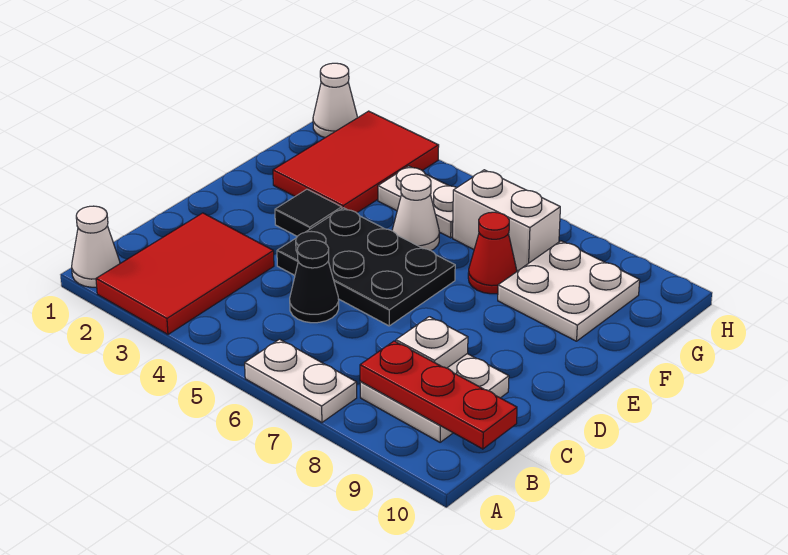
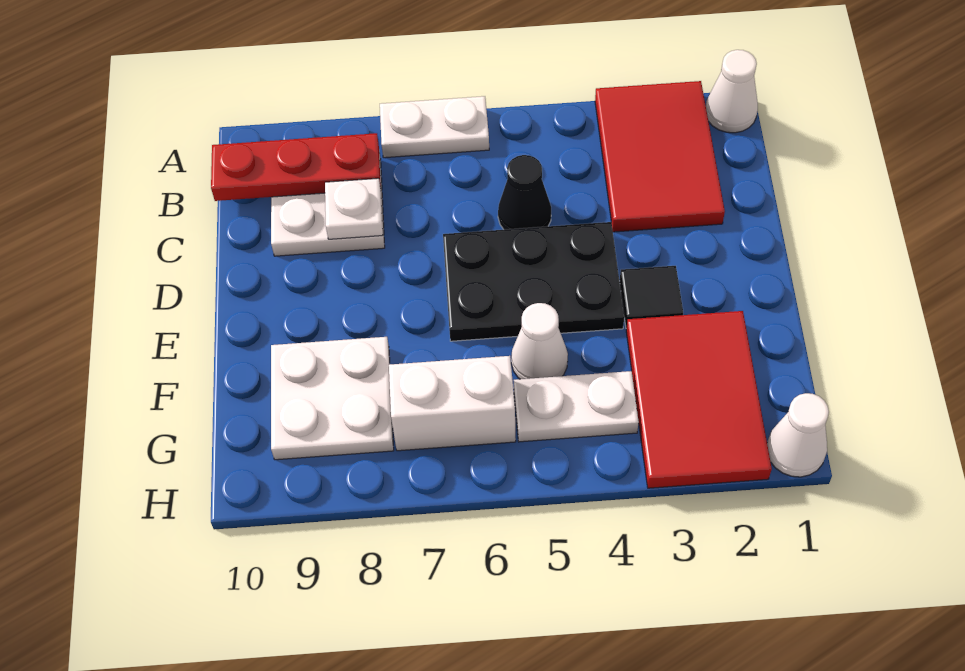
red cone F7 level 1 -> none

